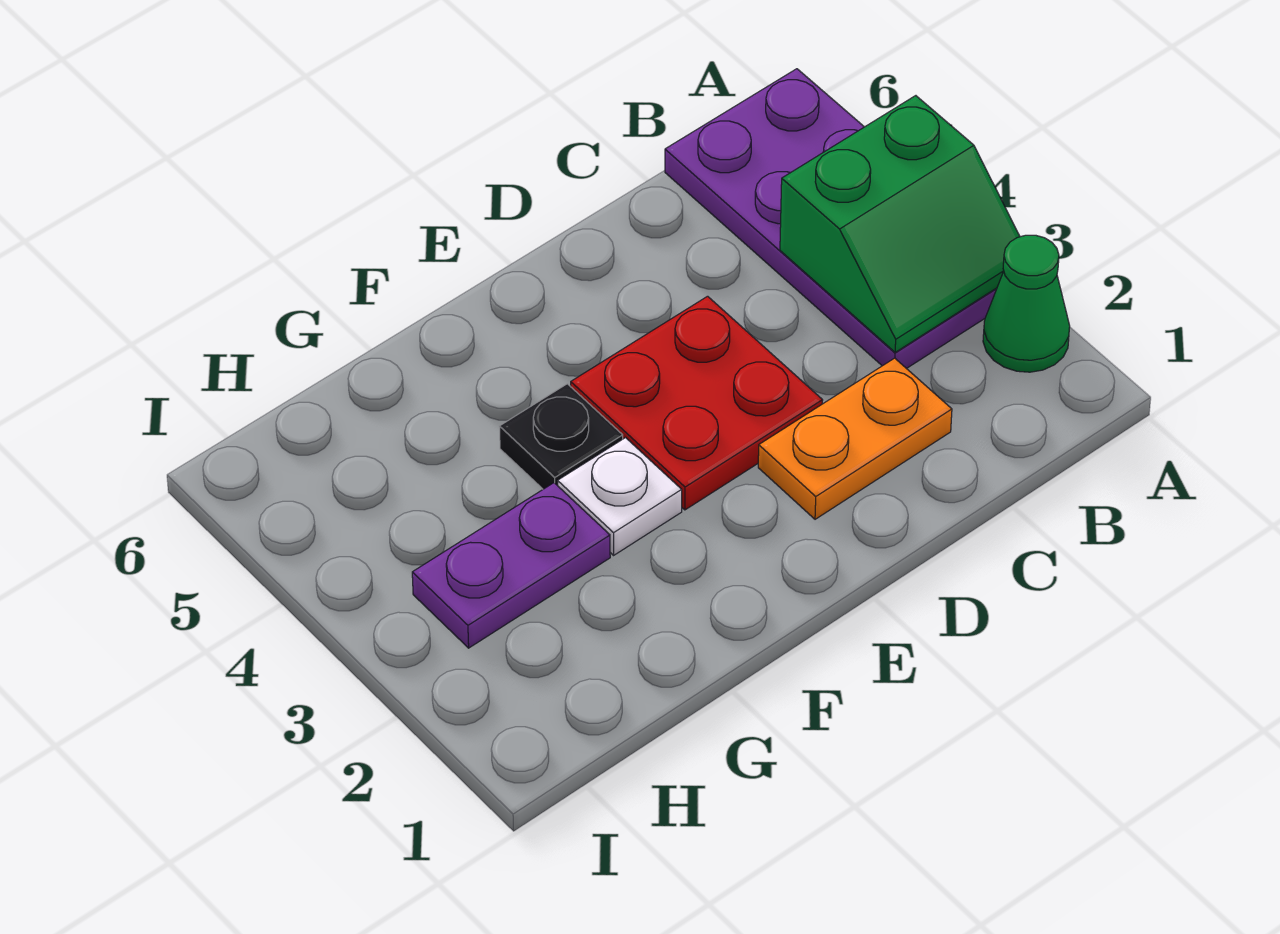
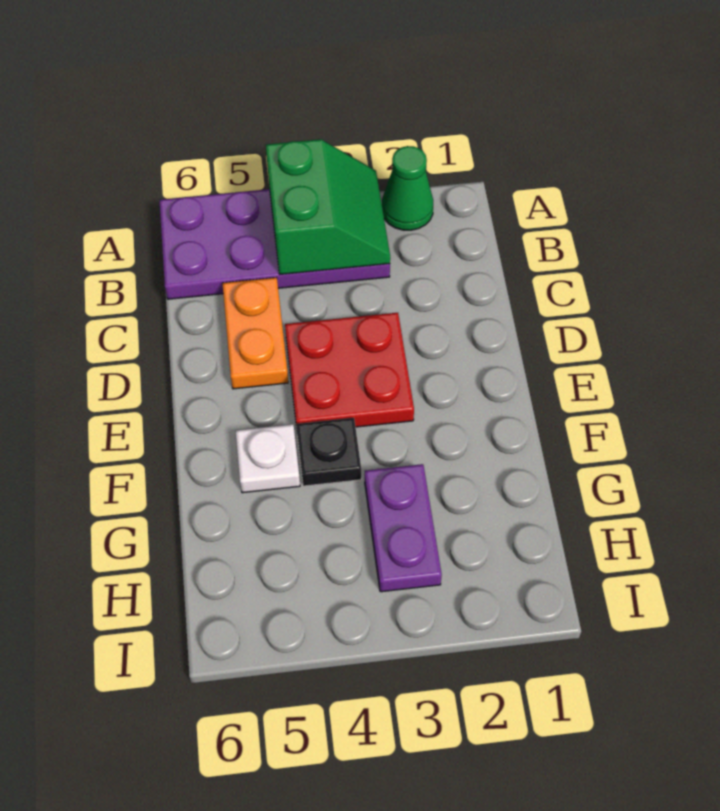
orange plate C2:D2 level 1 -> orange plate C5:D5 level 1
white plate F3 level 1 -> white plate F5 level 1

